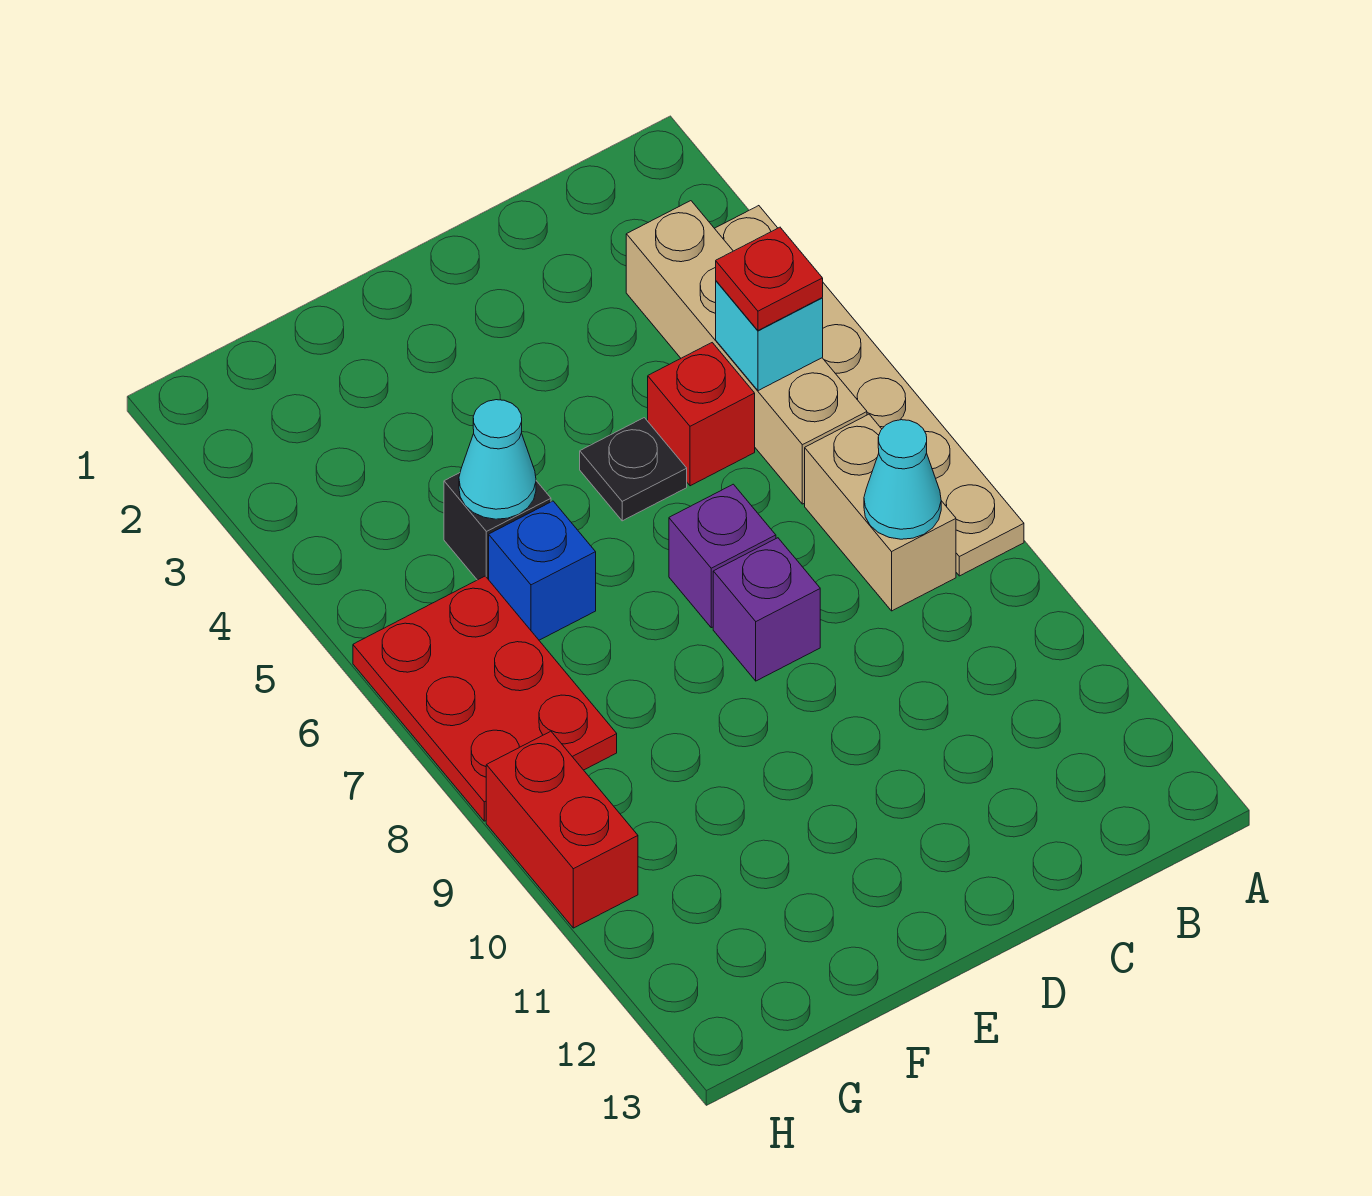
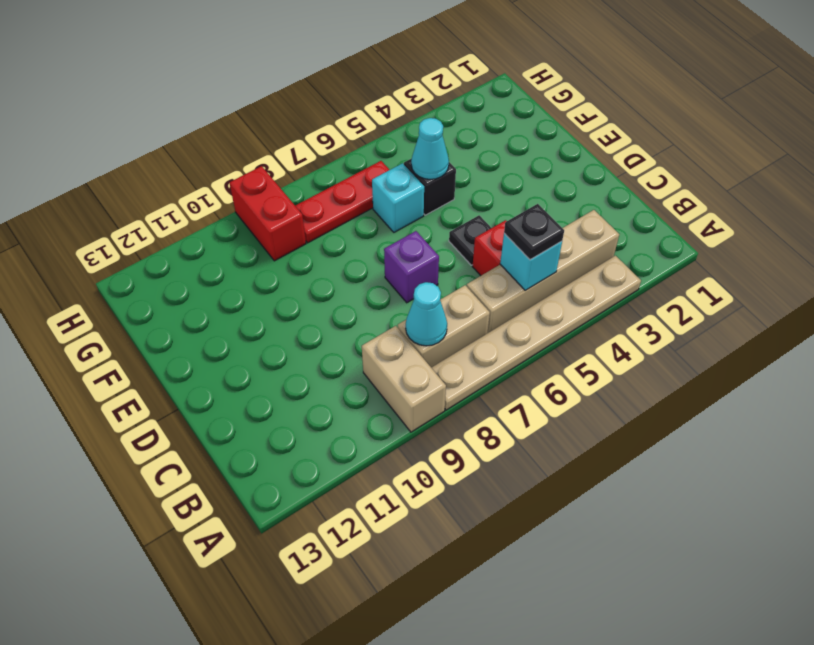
none -> tan brick A9:B9 level 1
red plate B5 level 3 -> black plate B5 level 3
purple brick D8 level 1 -> none
blue brick F6 level 1 -> cyan brick F6 level 1
red plate G6:H8 level 1 -> red plate G6:G8 level 1
red brick H9:H10 level 1 -> red brick G9:H9 level 1

